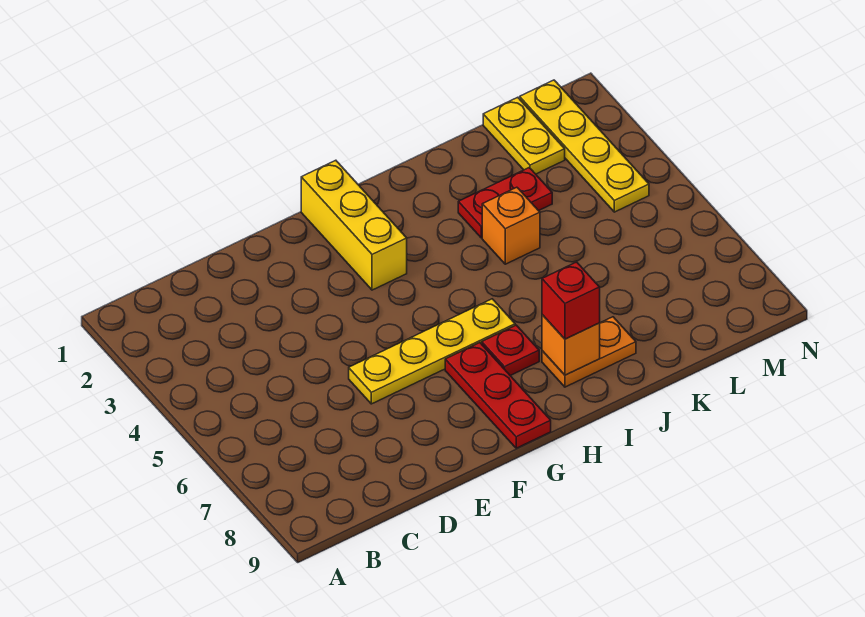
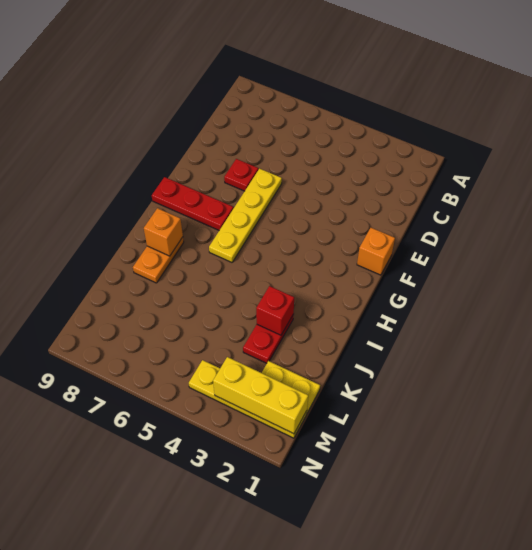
yellow brick G1:G3 level 1 -> yellow brick M1:M3 level 2
red plate H7 level 1 -> red plate E7 level 1
red brick I8 level 3 -> red brick J3 level 2
orange brick J4 level 1 -> orange brick F1 level 1

